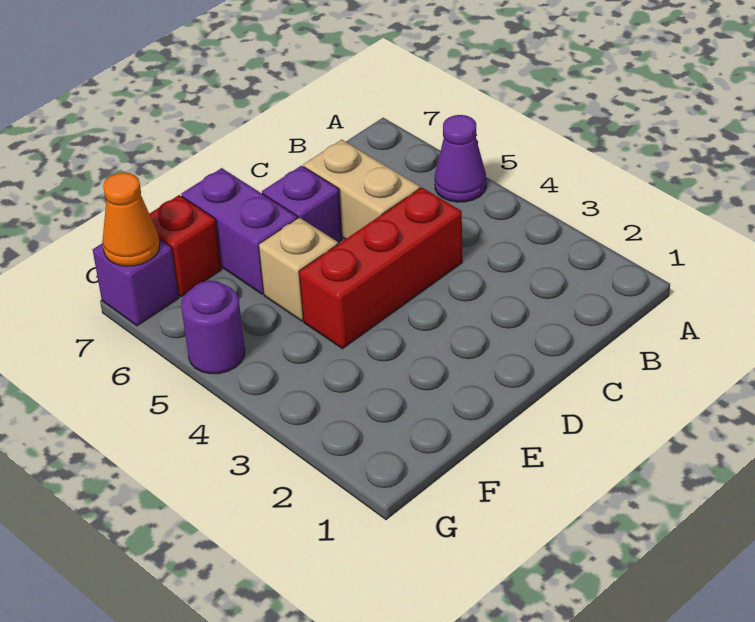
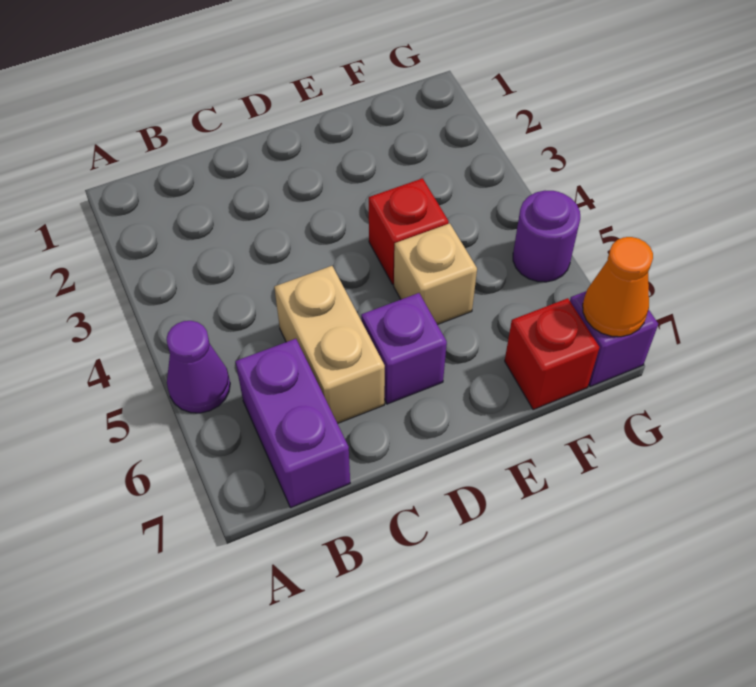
red brick C4:E4 level 1 -> red brick E4 level 1
purple brick E6:E7 level 1 -> purple brick B6:B7 level 1

